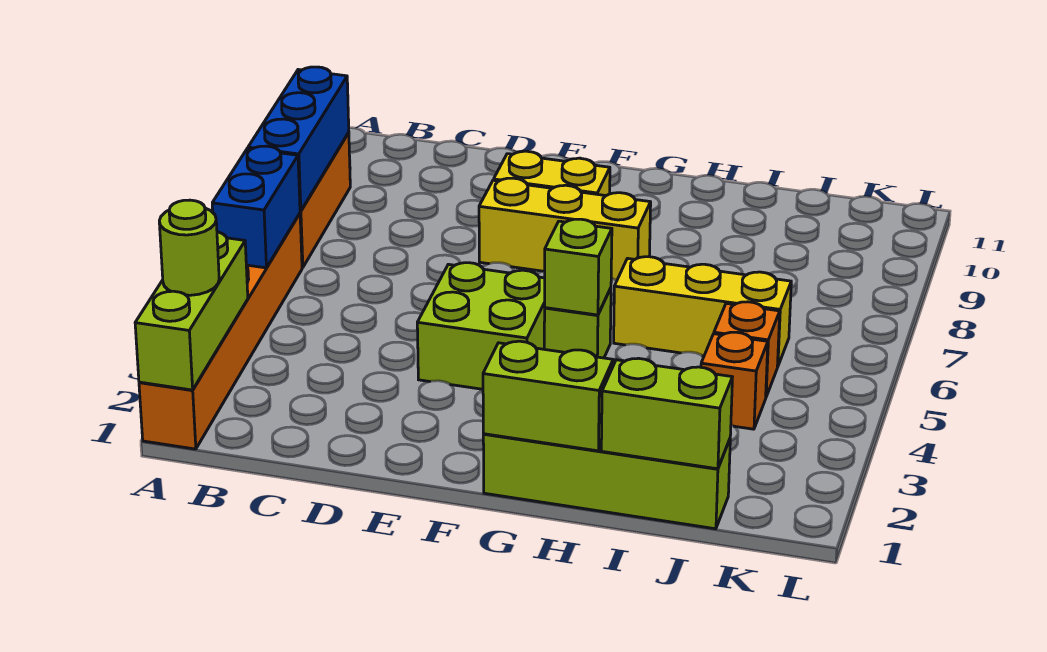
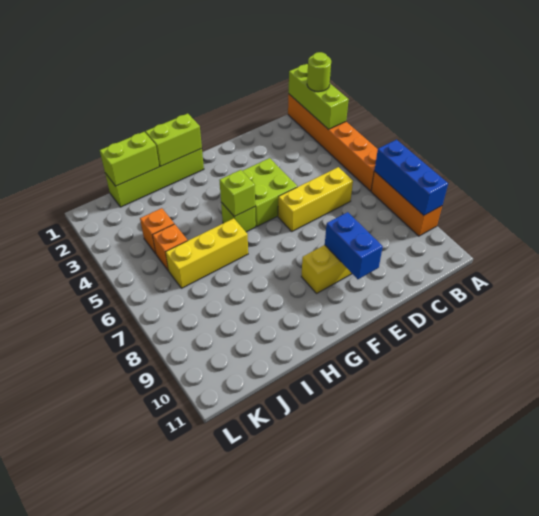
blue brick A5:A6 level 2 -> blue brick E9:E10 level 2
yellow brick E8:G8 level 1 -> yellow brick C6:E6 level 1

